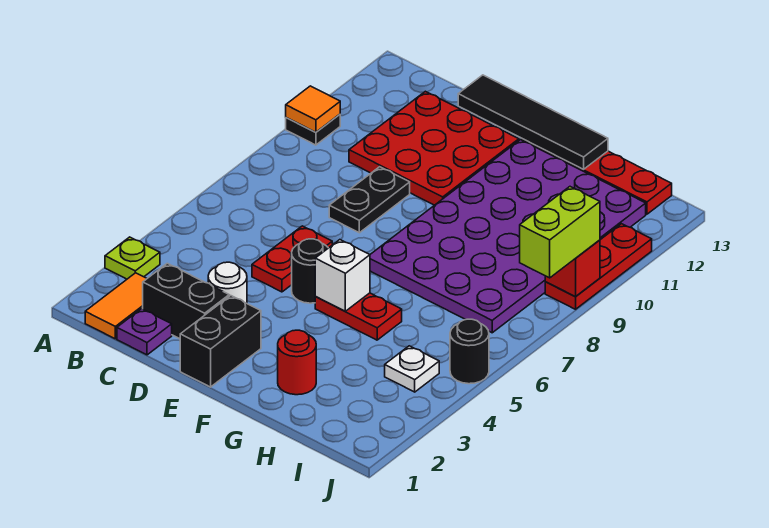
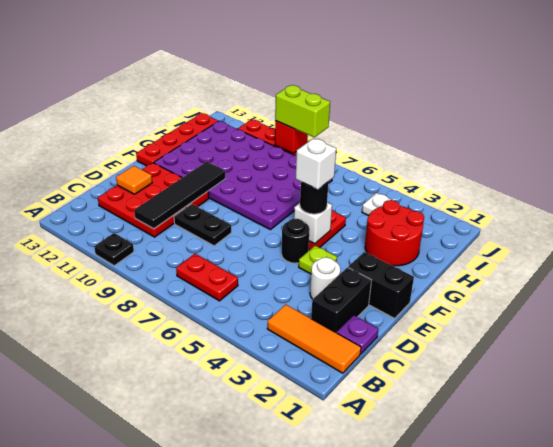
lime plate A3 level 1 -> lime plate E4 level 1
orange tile A10 level 2 -> orange tile D12 level 2
orange tile B1:B2 level 1 -> orange tile B1:B3 level 1
red plate D5:D6 level 1 -> red plate B6:B7 level 1
black tile D13:G13 level 2 -> black tile C10:F10 level 2
none -> white brick F5 level 4
red round brick G2 level 1 -> red round brick G2:H3 level 1
black round brick J5 level 1 -> black round brick F5 level 3

